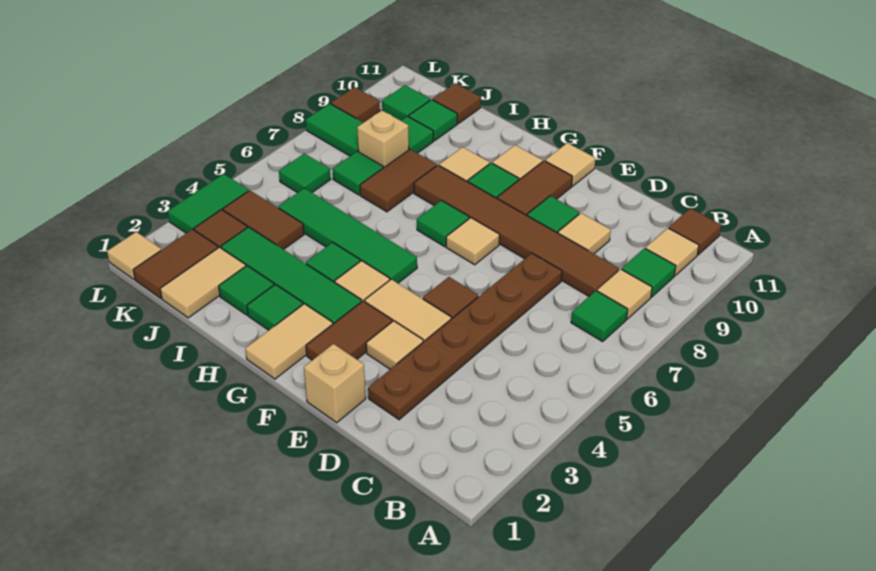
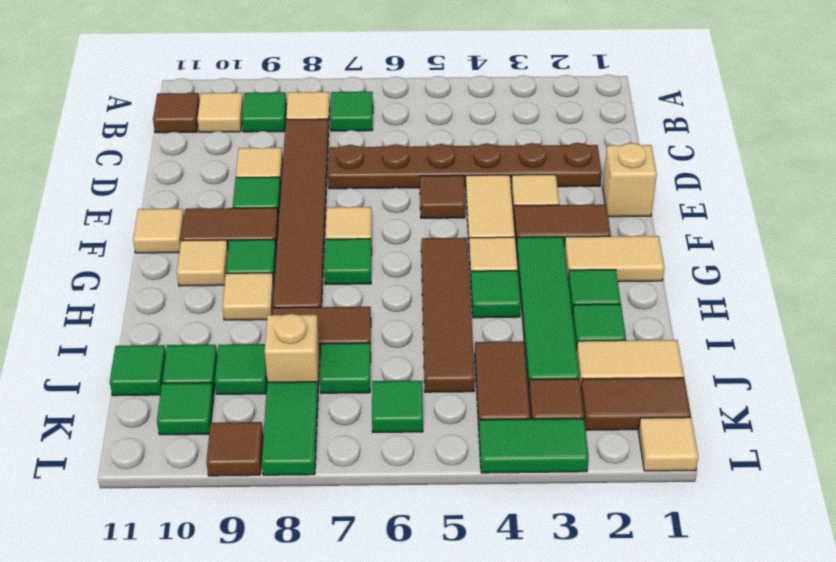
green tile G5:J5 level 1 -> brown tile G5:J5 level 1
brown tile J11 level 1 -> green tile J11 level 1

